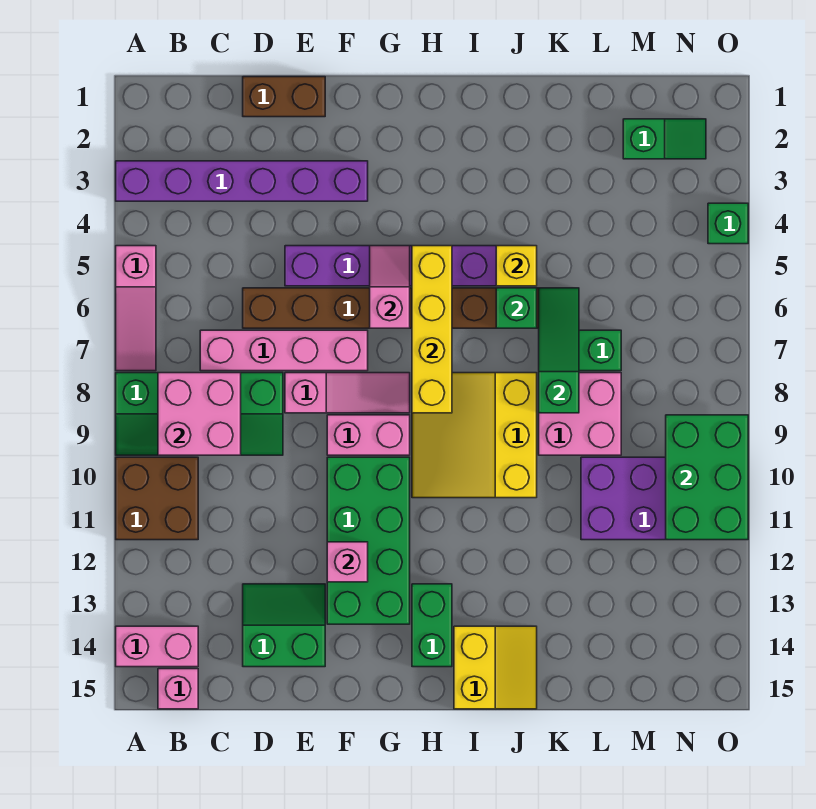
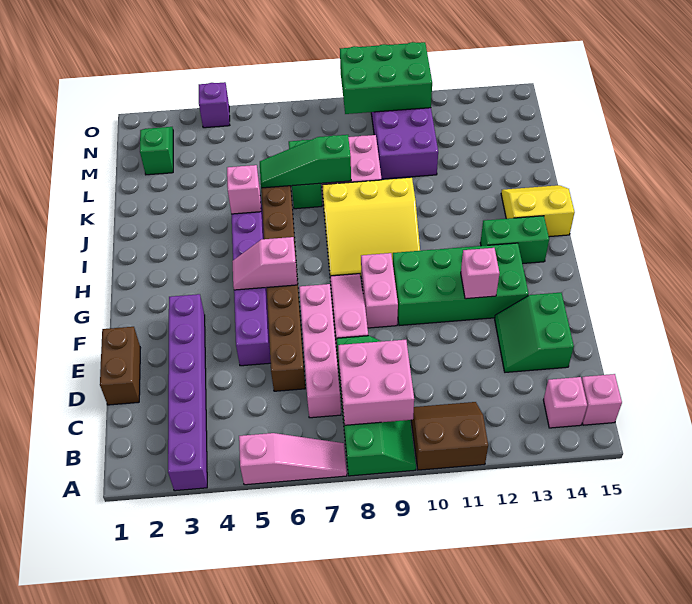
brown brick A10:B11 level 1 -> brown slope A10:B11 level 1 top A
pink brick A14:B14 level 1 -> pink brick B14 level 1
yellow brick H5:H8 level 2 -> none
yellow brick J5 level 2 -> pink brick J5 level 2
green brick J6 level 2 -> none
green brick O4 level 1 -> purple brick O4 level 1

